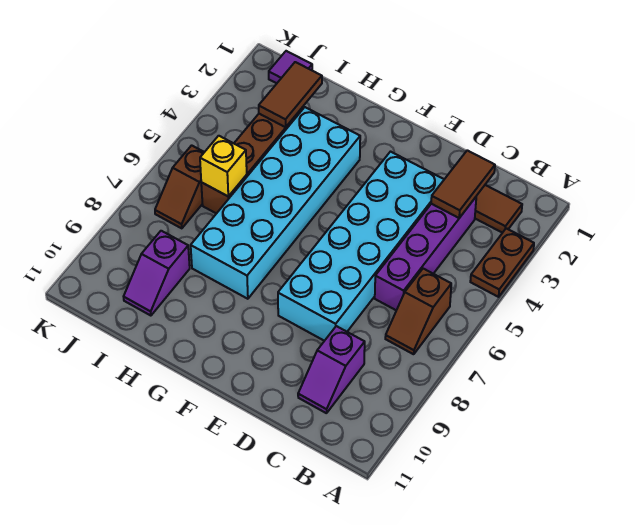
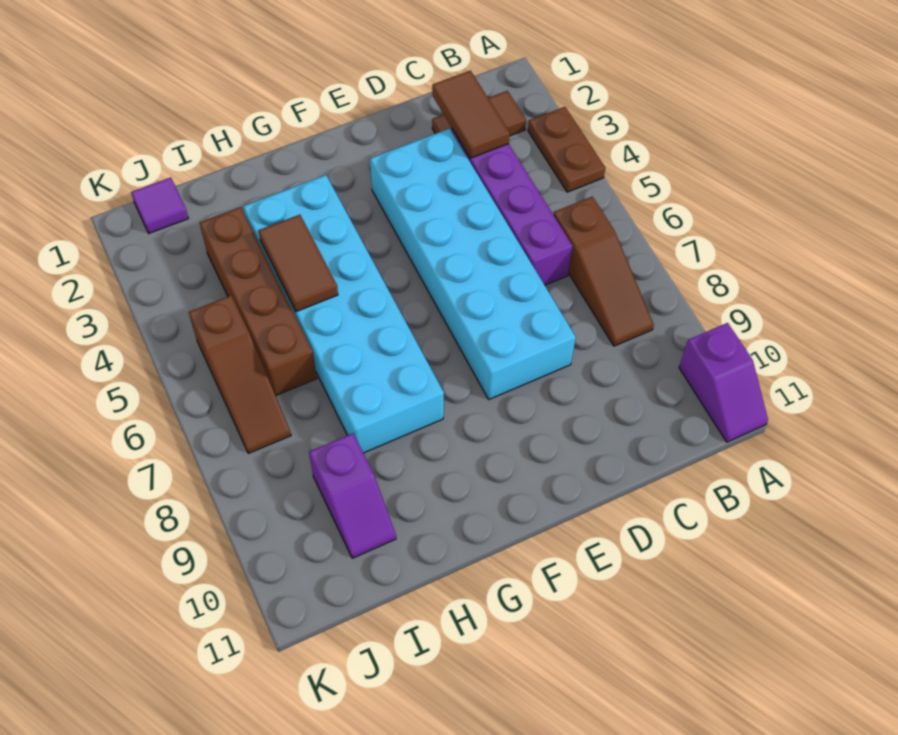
brown slope B6:B7 level 1 top 6 -> brown slope B6:B8 level 1 top 6
purple slope C9:C10 level 1 top 9 -> purple slope A10:A11 level 1 top 10
brown tile I2:I3 level 2 -> brown tile H4:H5 level 2
yellow brick I6 level 2 -> none
brown slope J6:J7 level 1 top 6 -> brown slope J5:J7 level 1 top 5

